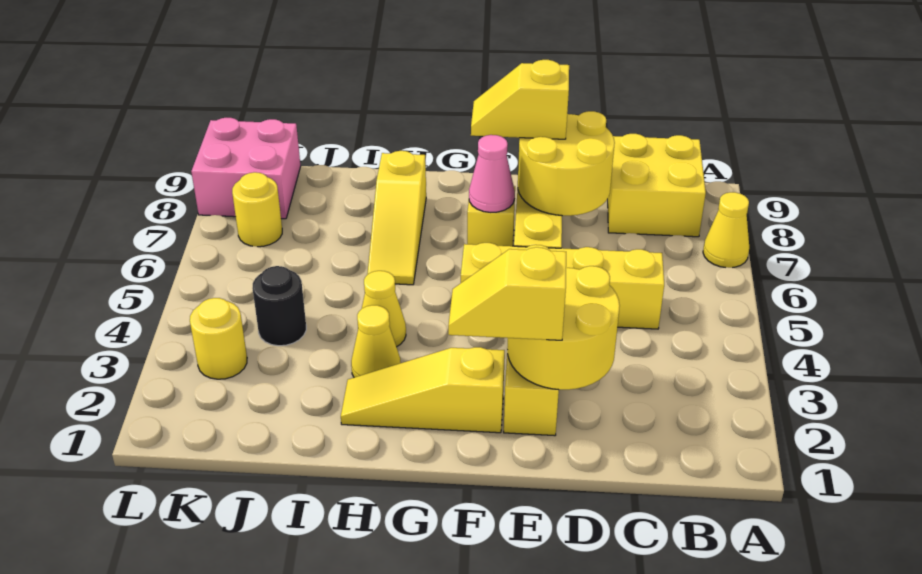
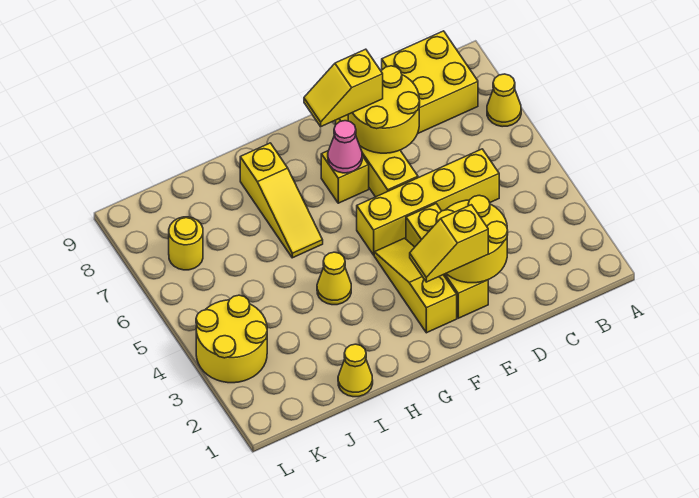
yellow slope F2:H2 level 1 top F -> yellow slope F2:F4 level 1 top 2
yellow cone H3 level 1 -> yellow cone I1 level 1
black round brick J4 level 1 -> none
yellow round brick K3 level 1 -> yellow round brick K3:L4 level 1
pink brick K8:L9 level 1 -> none

